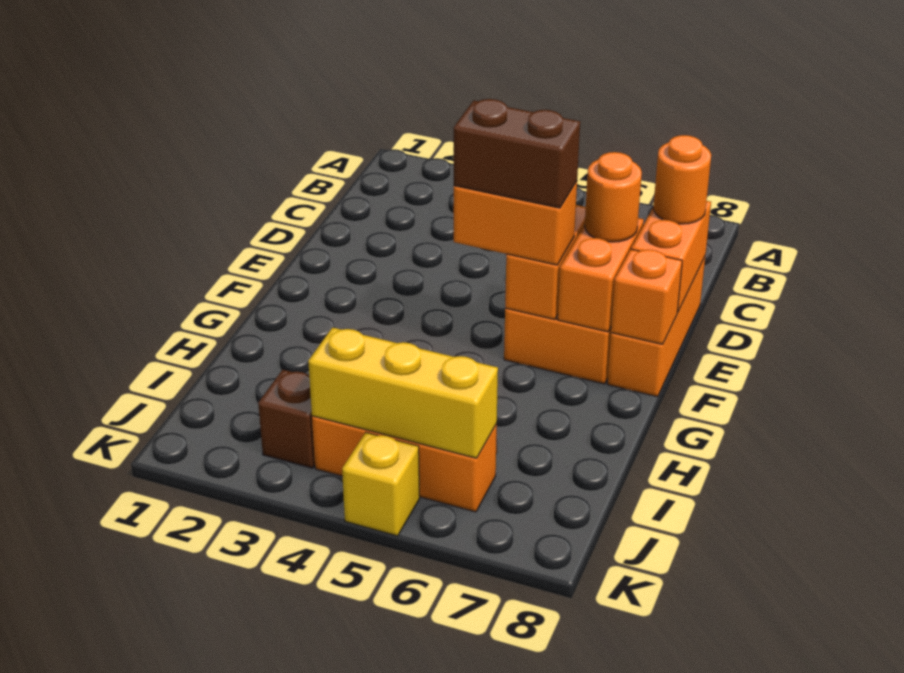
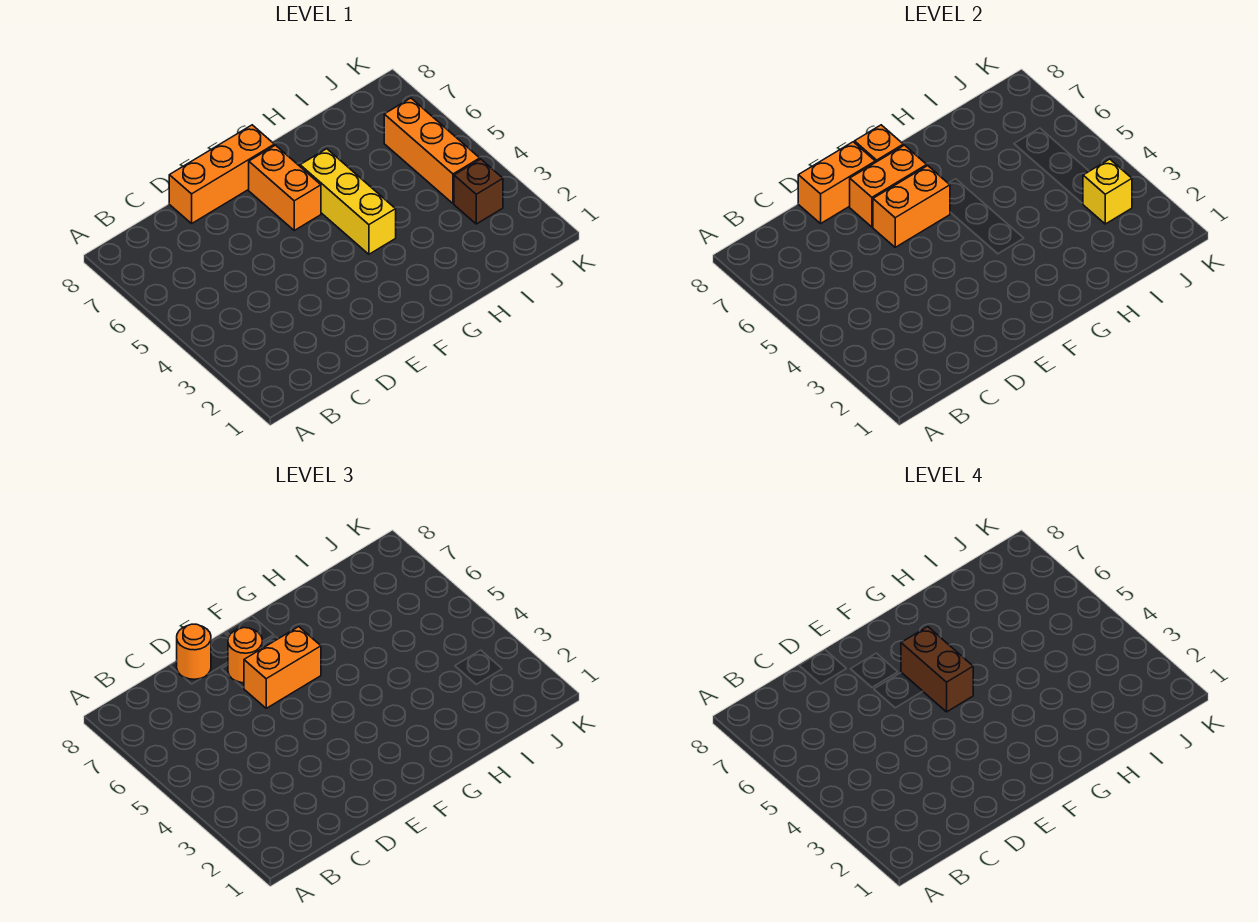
orange brick F5:F6 level 3 -> orange brick E6:F6 level 3
yellow brick J4:J6 level 2 -> yellow brick G4:G6 level 1
yellow brick K5 level 1 -> yellow brick J3 level 2

